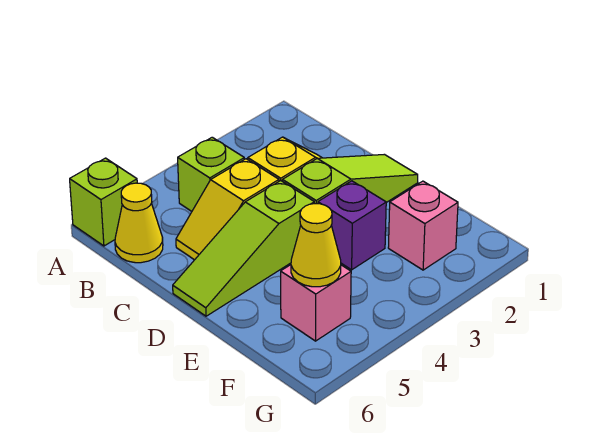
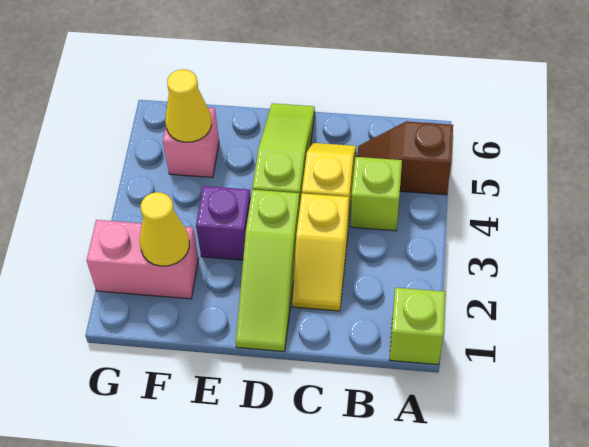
none -> brown slope A5:B5 level 1 top A
lime brick A6 level 1 -> lime brick A1 level 1
yellow cone B6 level 1 -> yellow cone F2 level 2
pink brick F2 level 1 -> pink brick F2:G2 level 1

